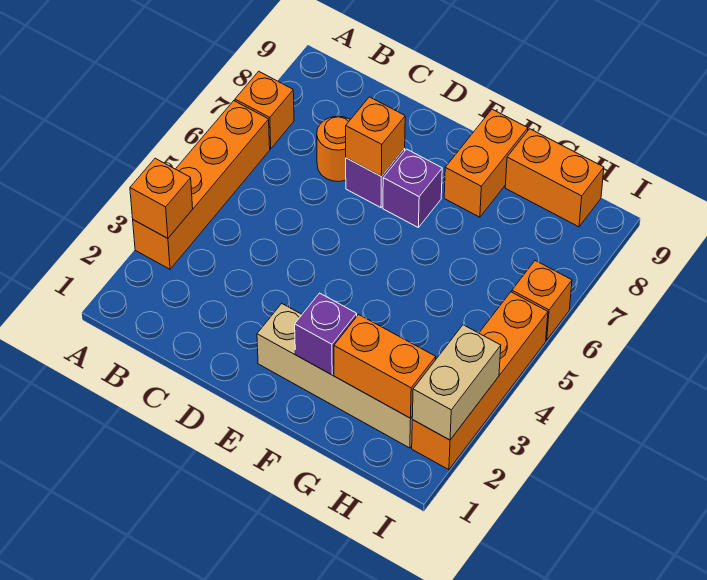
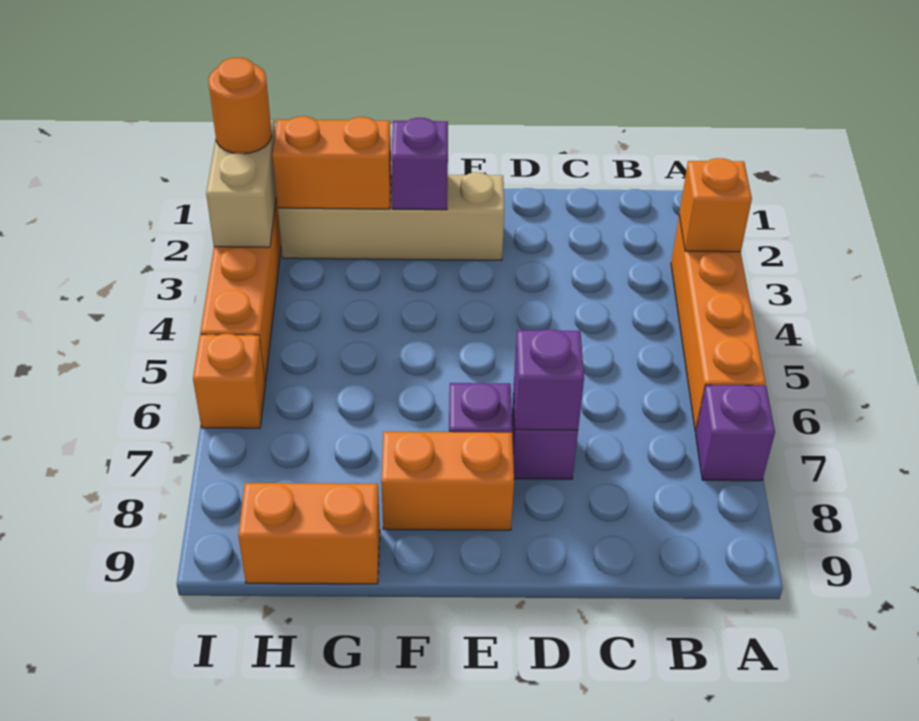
orange brick A7 level 1 -> purple brick A7 level 1
orange round brick C7 level 1 -> orange round brick I2 level 3
orange brick D7 level 2 -> purple brick D7 level 2
orange brick F8:F9 level 1 -> orange brick E8:F8 level 1

